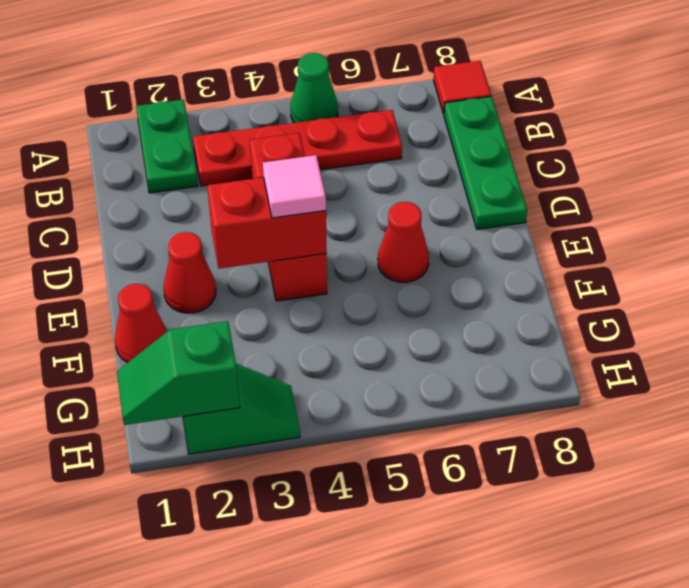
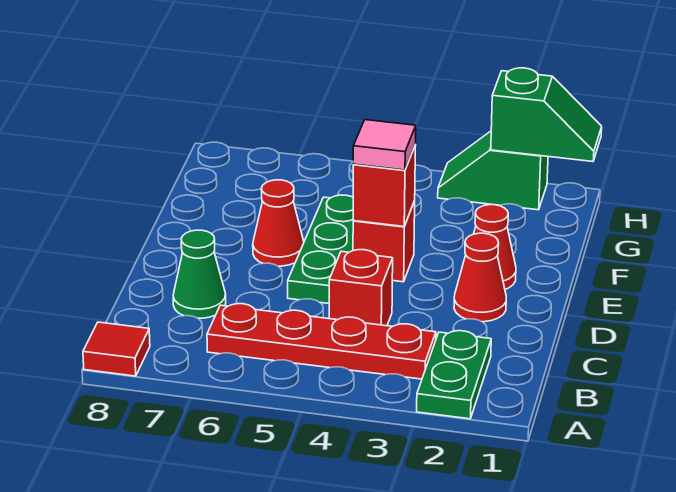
green cone A5 level 1 -> green cone C7 level 1
green plate B8:D8 level 1 -> green plate D5:F5 level 1
red brick E3:E4 level 2 -> red brick E4 level 2
red cone F1 level 1 -> red cone D2 level 1

